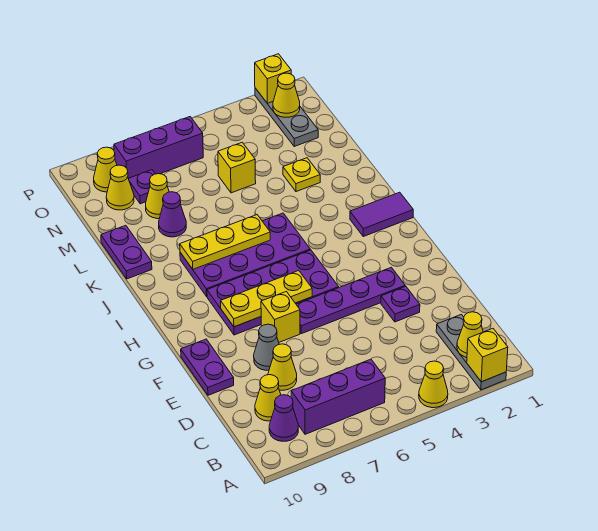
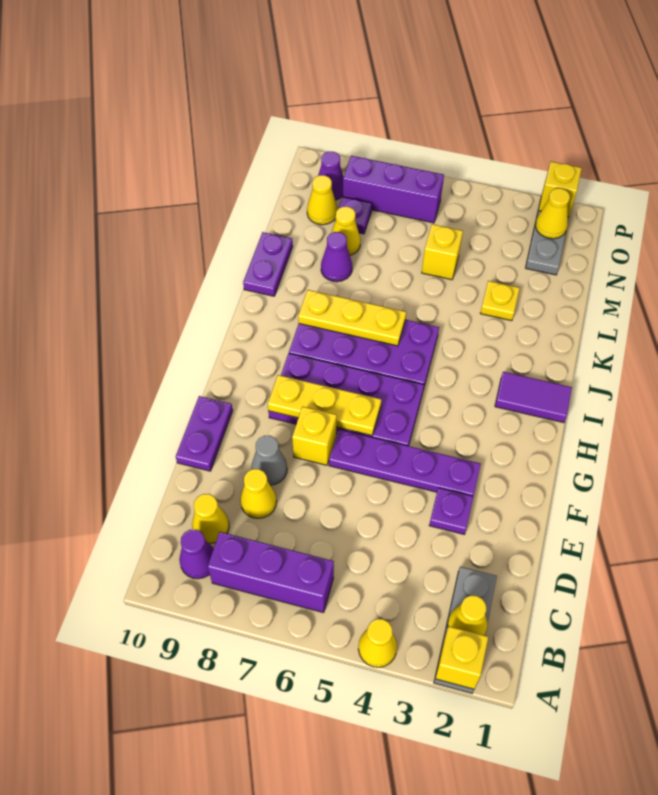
yellow cone O9 level 1 -> purple cone O9 level 1

